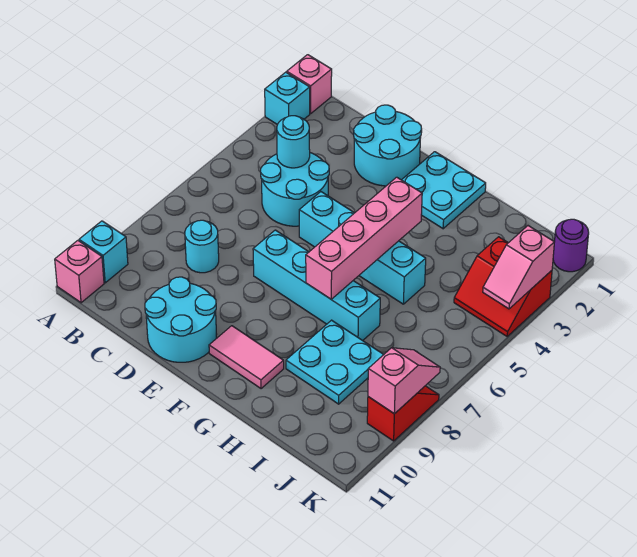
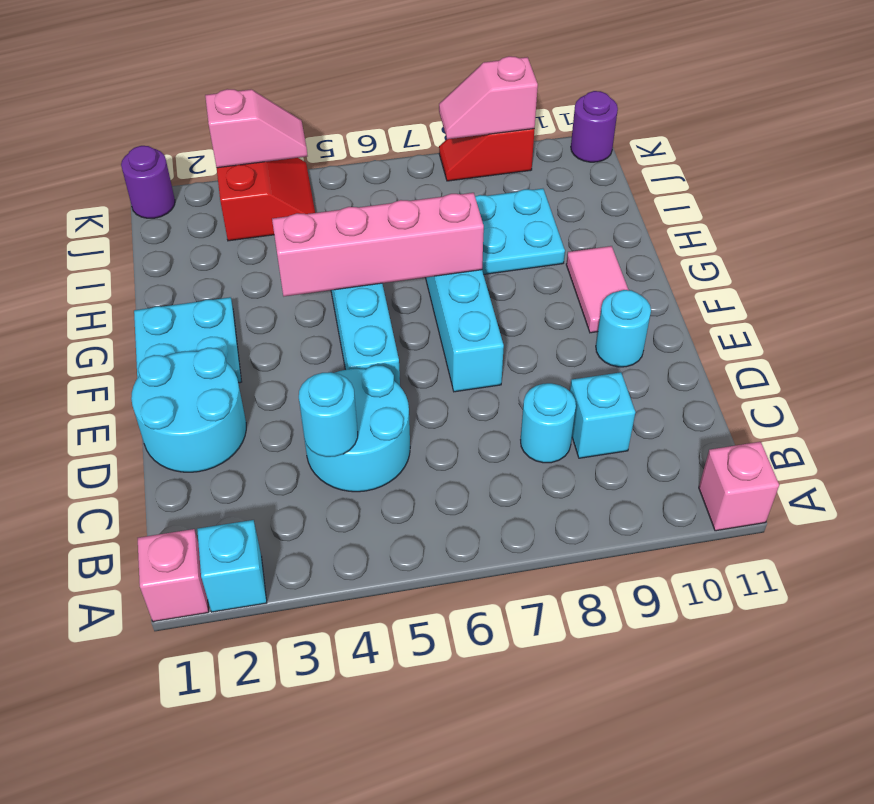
cyan brick A10 level 1 -> cyan brick C9 level 1
cyan round brick D10:E11 level 1 -> cyan round brick E10 level 1
none -> purple round brick K11 level 1

